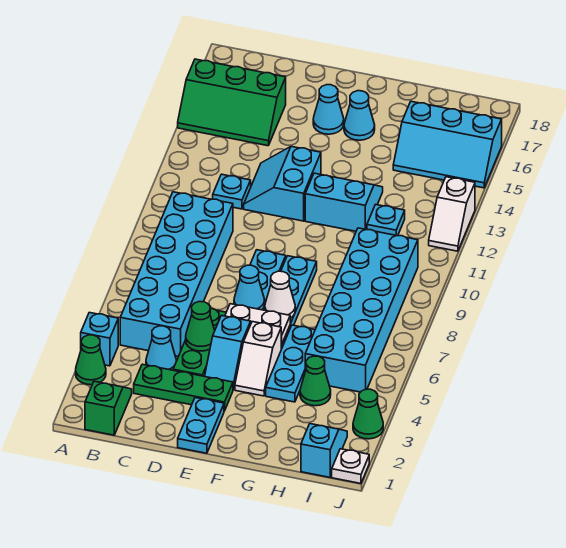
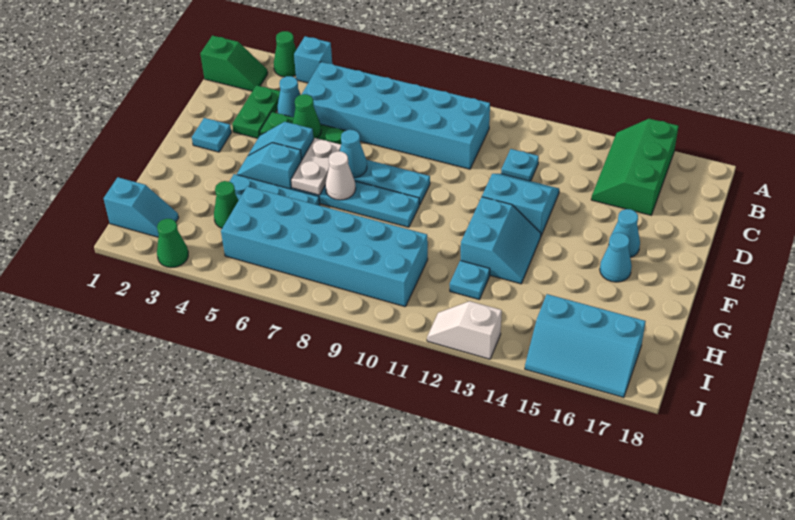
green plate C3:E3 level 1 -> green plate C3:D3 level 1
cyan plate E1:E2 level 1 -> cyan plate E2 level 1
white slope F4:F5 level 1 top 5 -> cyan slope F4:F5 level 1 top 5
cyan slope H15:J16 level 1 top 16 -> cyan slope I15:J17 level 1 top I
white plate J1 level 1 -> none

